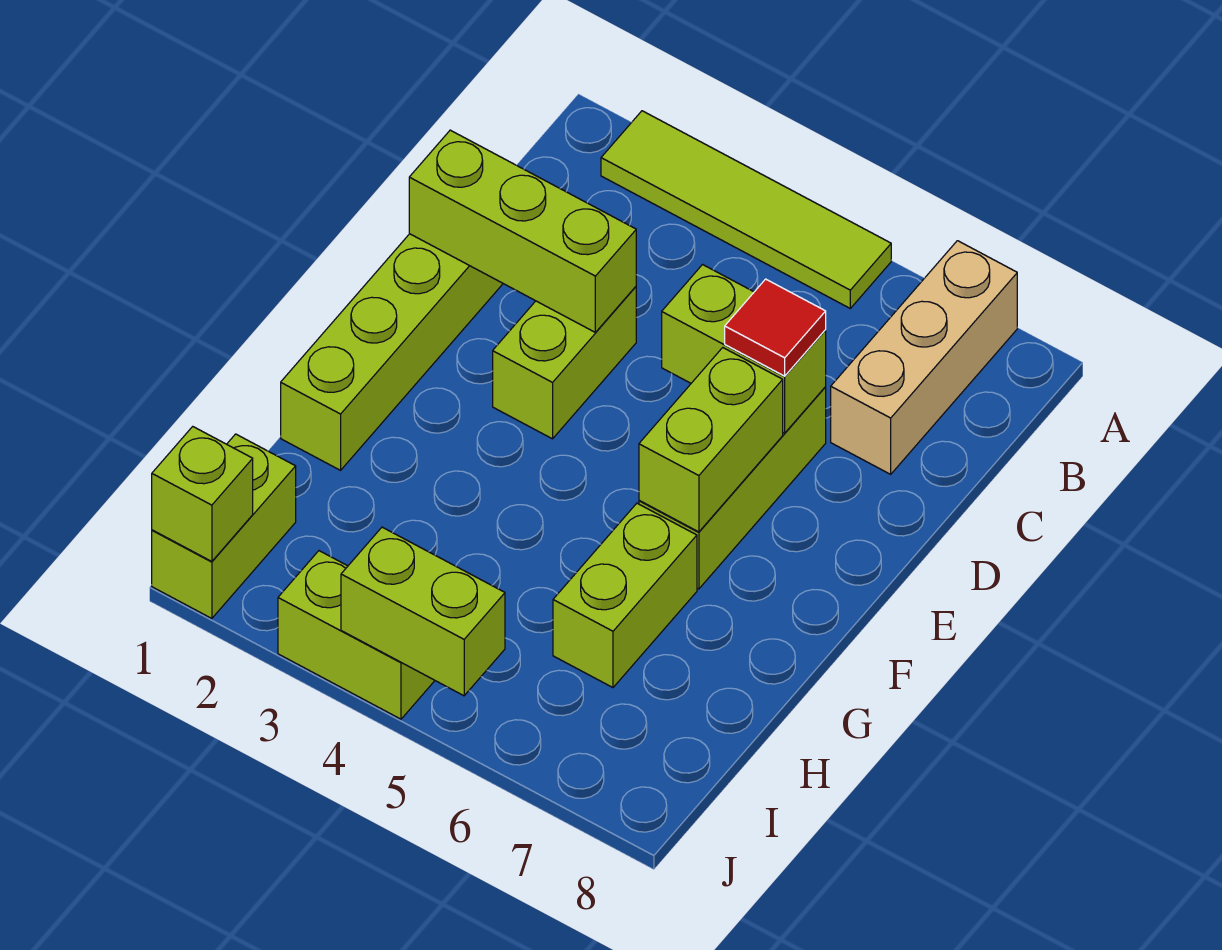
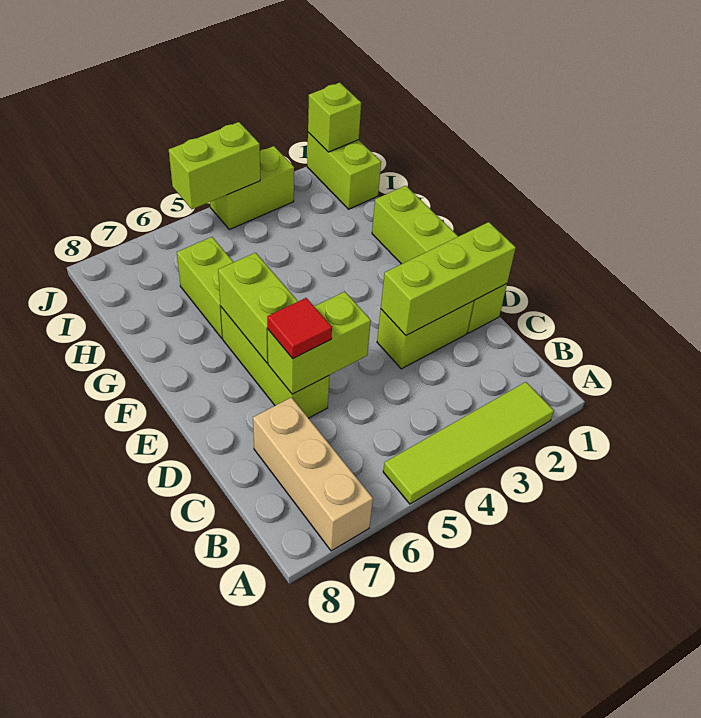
lime brick D3:E3 level 1 -> lime brick D2:D3 level 1

